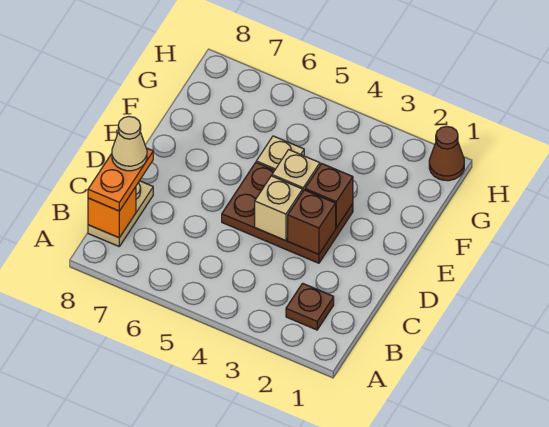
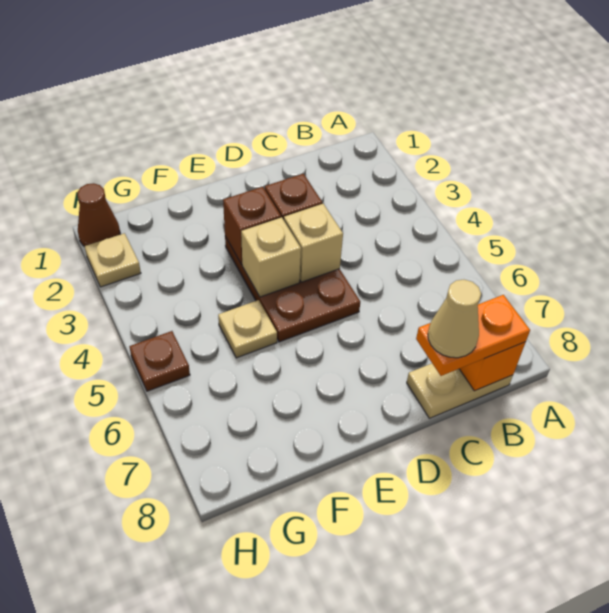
brown plate B2 level 1 -> brown plate H5 level 1
none -> tan plate H2 level 1

